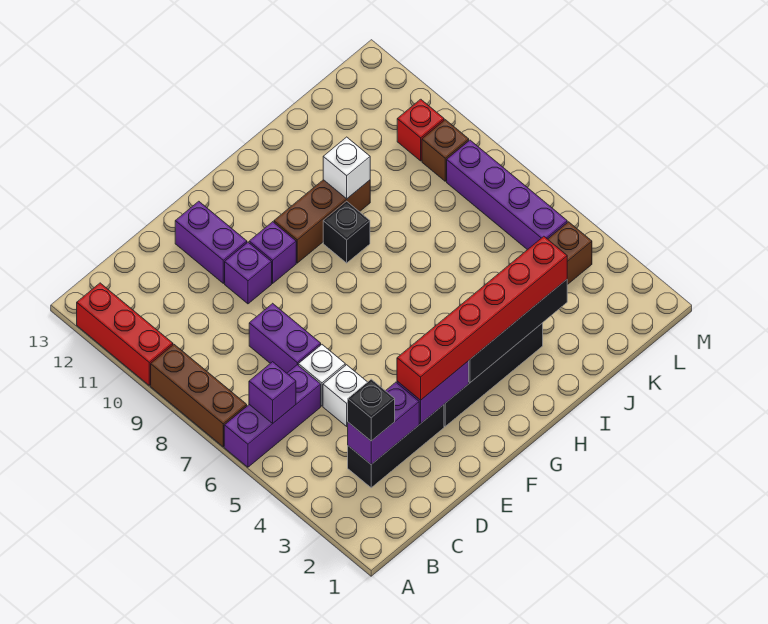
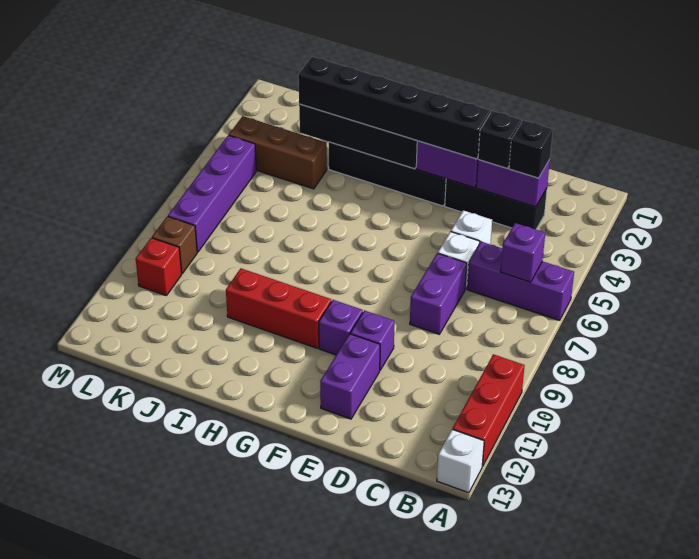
brown brick A7:A9 level 1 -> none
red brick E3:J3 level 3 -> black brick E3:J3 level 3
brown brick G10:I10 level 1 -> red brick G10:I10 level 1
black brick H9 level 1 -> black brick D3 level 3
white brick I10 level 2 -> white brick A13 level 1

